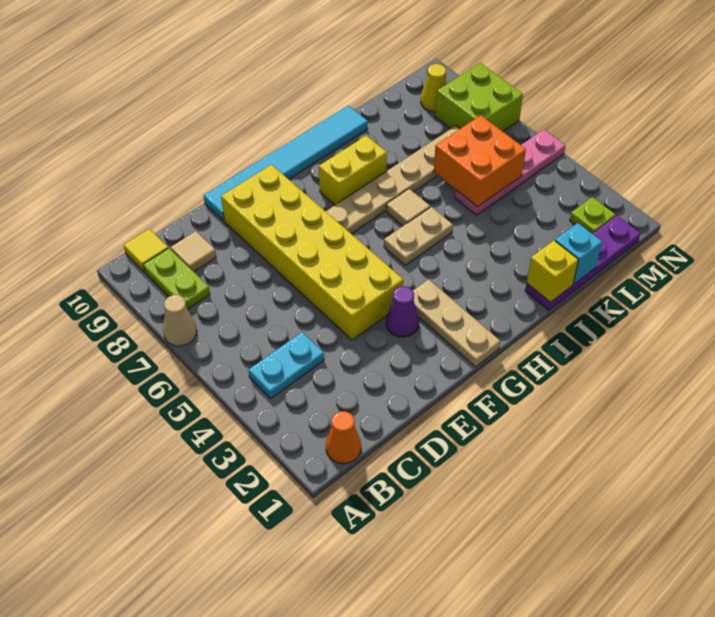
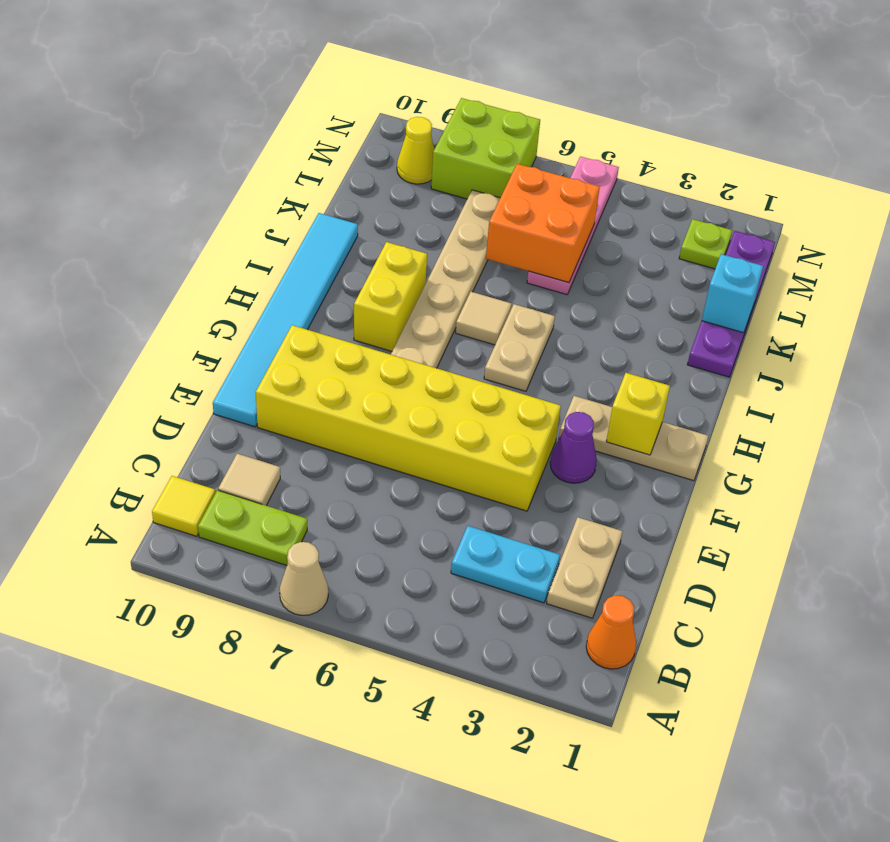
cyan plate B4:C4 level 1 -> cyan plate C3:C4 level 1
none -> tan plate C2:D2 level 1
yellow brick J1 level 2 -> yellow brick G2 level 2

